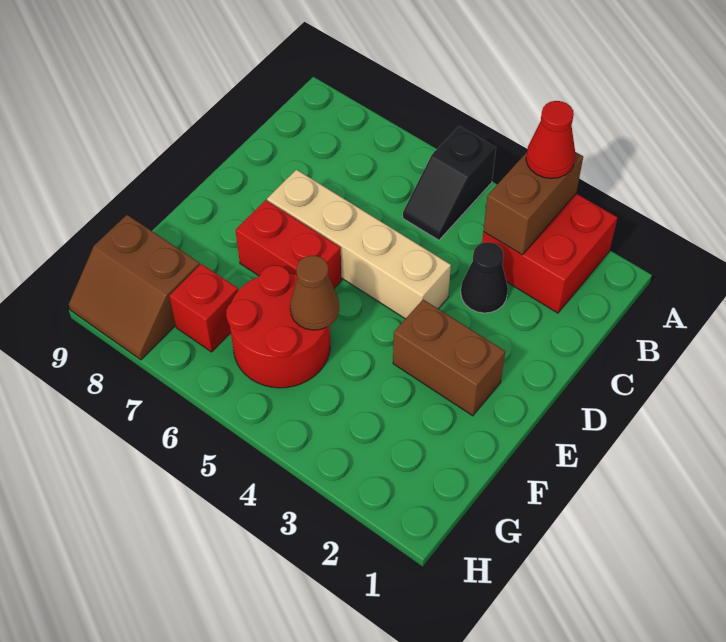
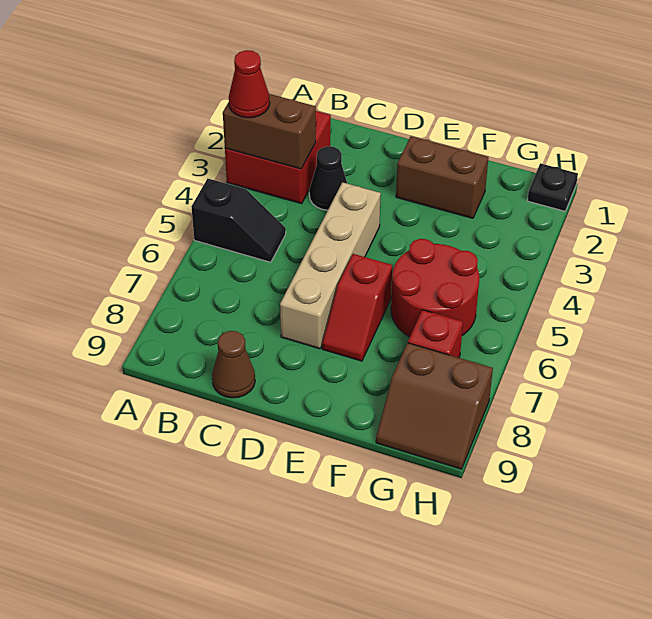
brown brick E2:E3 level 1 -> brown brick E2:F2 level 1
red brick E6:E7 level 1 -> red slope E6:E7 level 1 top 6
brown cone F5 level 2 -> brown cone C9 level 1
brown slope G8:H9 level 1 top G -> brown slope G8:H9 level 1 top 8
none -> black plate H1 level 1

